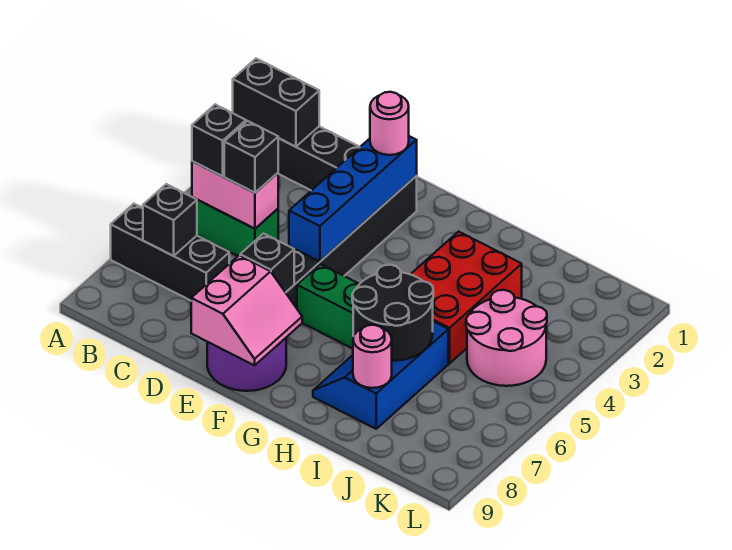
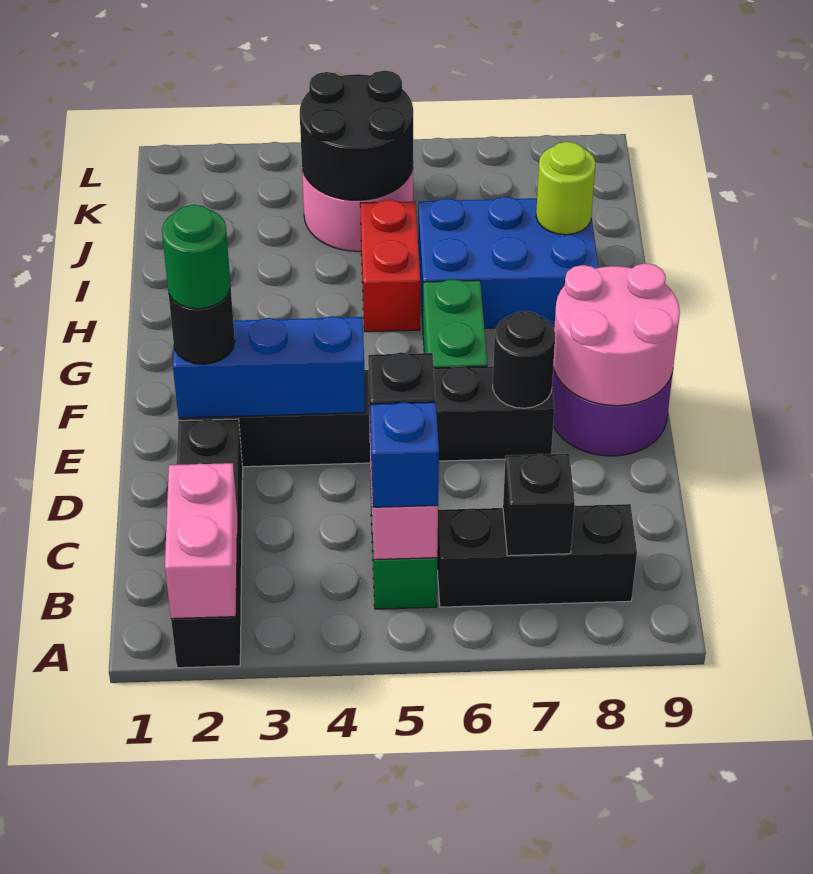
black brick A2:B2 level 2 -> pink brick A2:B2 level 2
black brick A7:C7 level 1 -> black brick B6:B8 level 1
black brick B5 level 3 -> blue brick B5 level 3
blue brick E2:E5 level 2 -> blue brick E2:E4 level 2
pink round brick E2 level 3 -> black round brick E2 level 3
none -> green round brick E2 level 4
black brick E7 level 2 -> black round brick E7 level 2
pink slope E8:F9 level 2 top E -> pink round brick E8:F9 level 2
red brick H3:I5 level 1 -> red brick H5:I5 level 1
blue slope H6:I8 level 1 top I -> blue brick H6:I8 level 1
black round brick H6:I7 level 2 -> black round brick J4:K5 level 2
pink round brick I8 level 2 -> lime round brick I8 level 2

